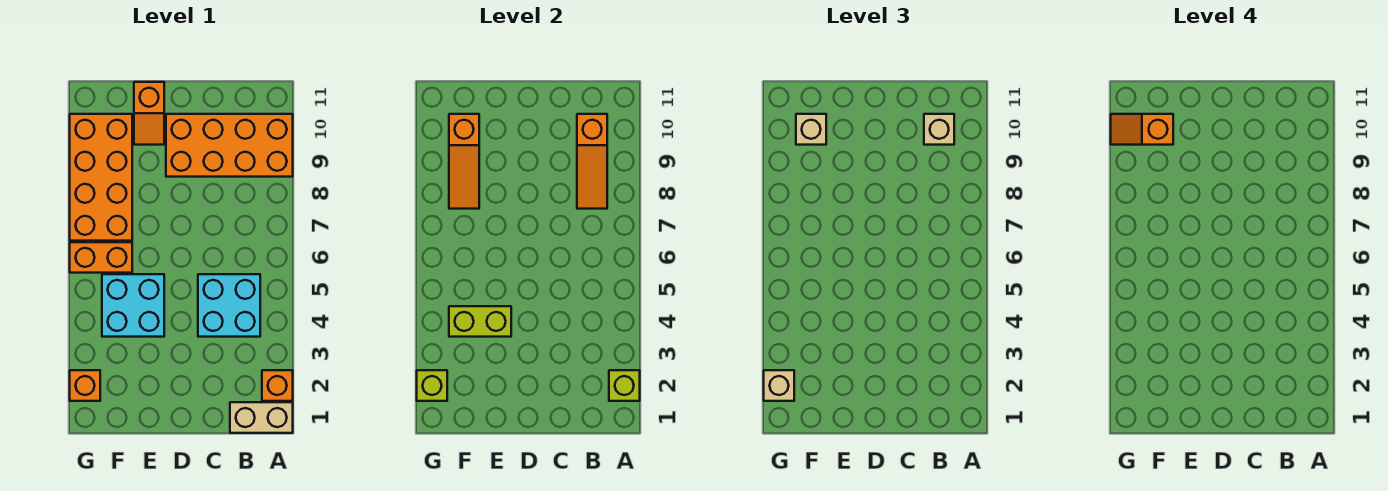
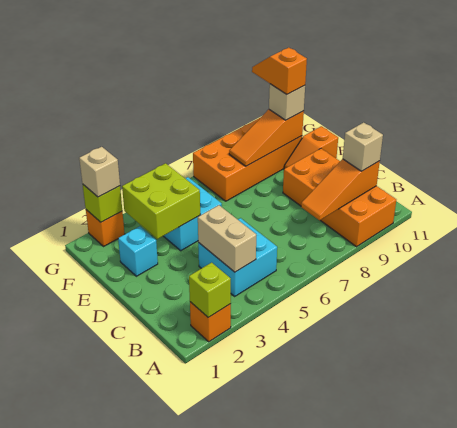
tan brick A1:B1 level 1 -> tan brick B4:C4 level 2
none -> cyan brick E2 level 1
lime brick E4:F4 level 2 -> lime brick E3:F4 level 2
orange brick F6:G6 level 1 -> none

